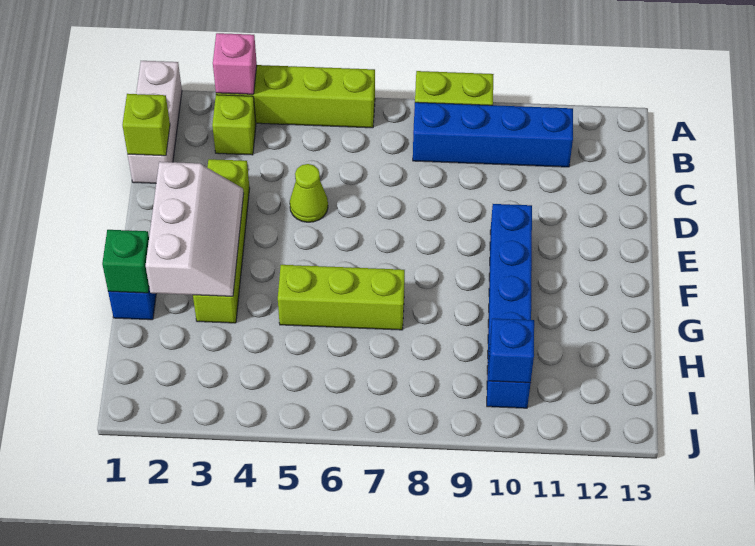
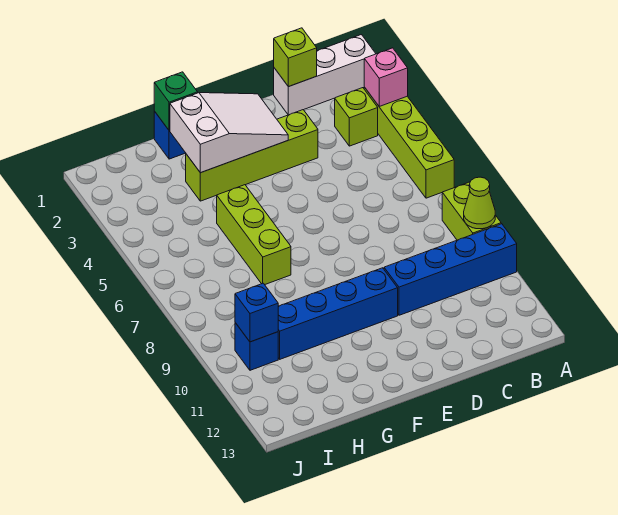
blue brick B8:B11 level 1 -> blue brick A10:D10 level 1
lime cone D5 level 1 -> lime cone A9 level 2
white slope E2:G3 level 2 top 2 -> white slope E2:G3 level 2 top G

